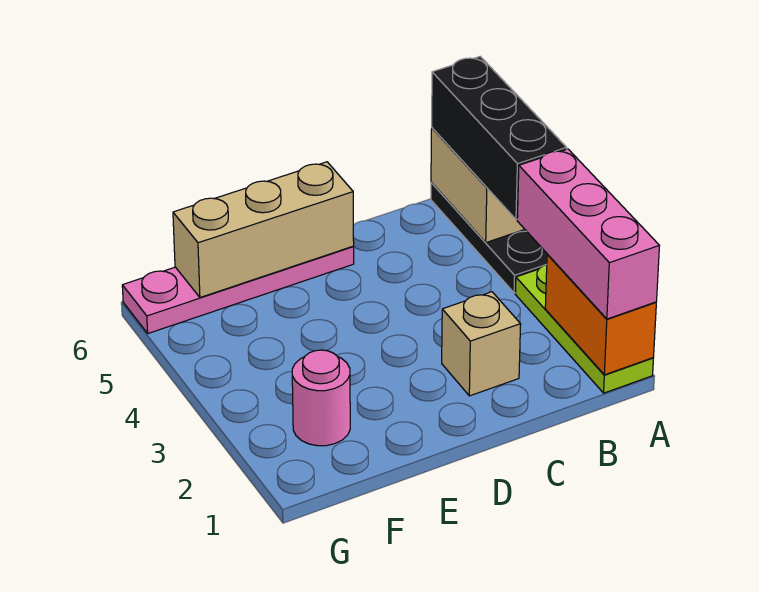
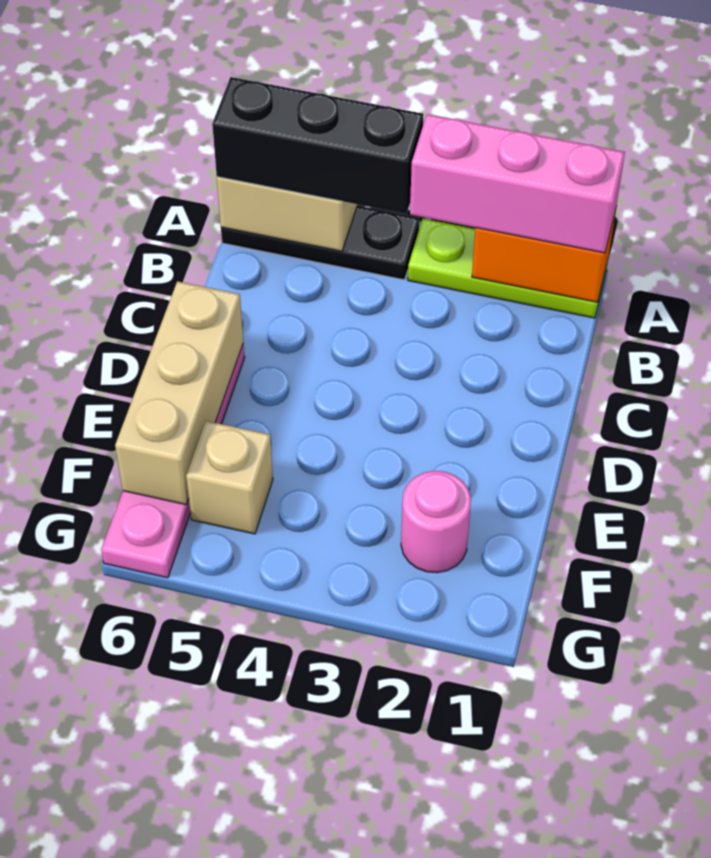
tan brick C2 level 1 -> tan brick F5 level 1

